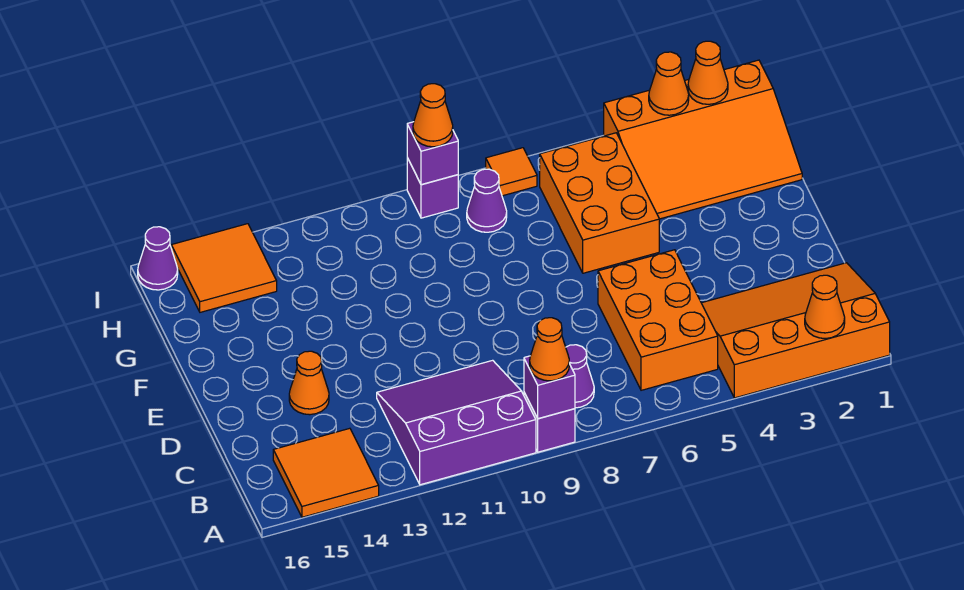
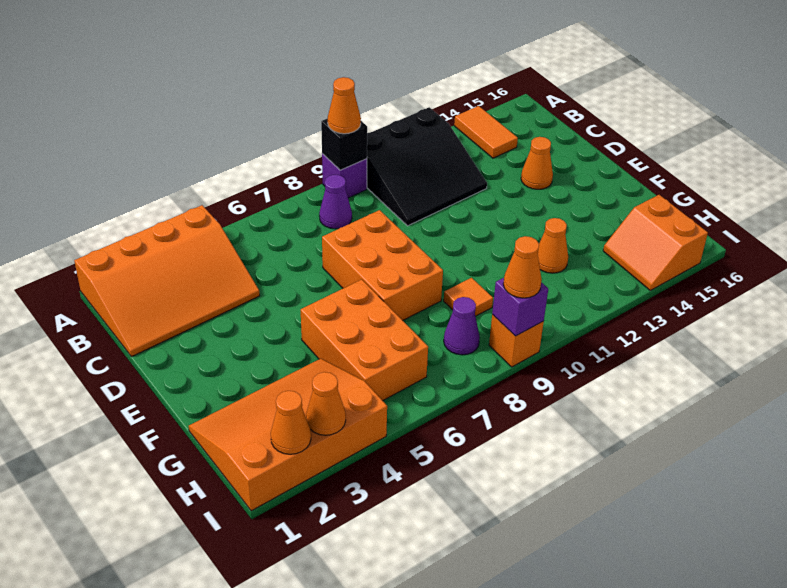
orange cone A2 level 2 -> orange cone G12 level 1
purple brick A9 level 2 -> black brick A9 level 2
purple slope A10:C12 level 1 top A -> black slope A10:C12 level 1 top A
orange tile A14:B15 level 1 -> orange tile A14:B14 level 1
orange brick B5:D6 level 1 -> orange brick D7:F8 level 1
orange tile H14:I15 level 1 -> orange slope H14:I15 level 1 top 15
orange tile I7 level 1 -> orange tile G9 level 1
purple brick I9 level 1 -> orange brick I9 level 1
purple cone I16 level 1 -> none

